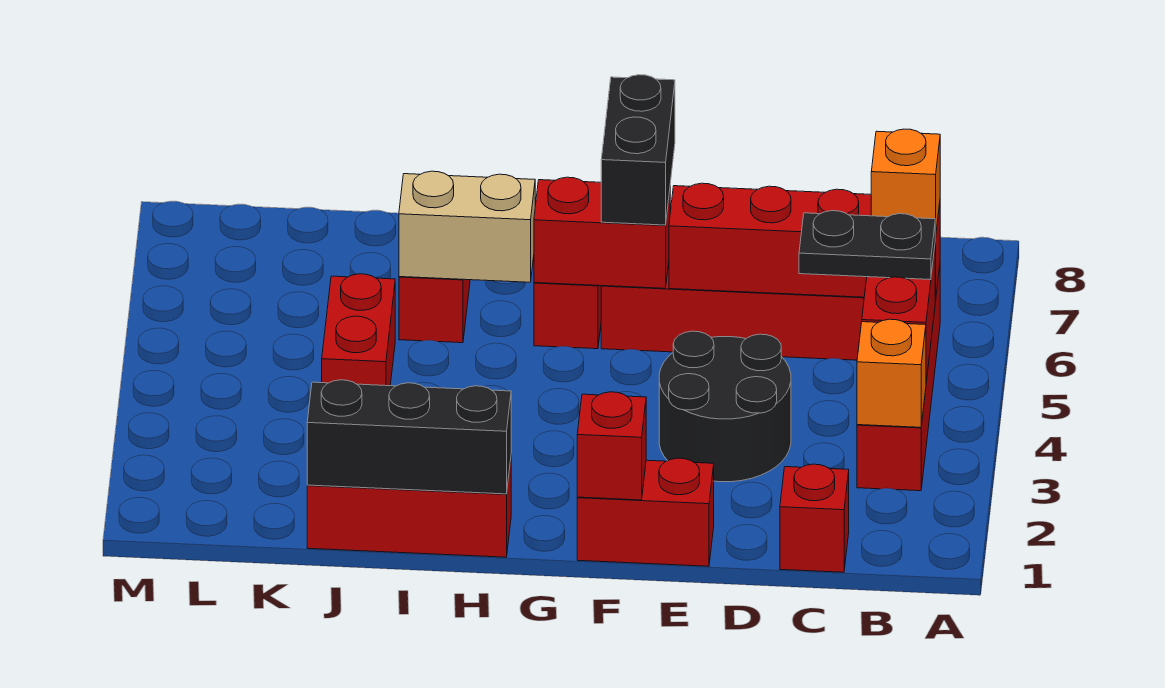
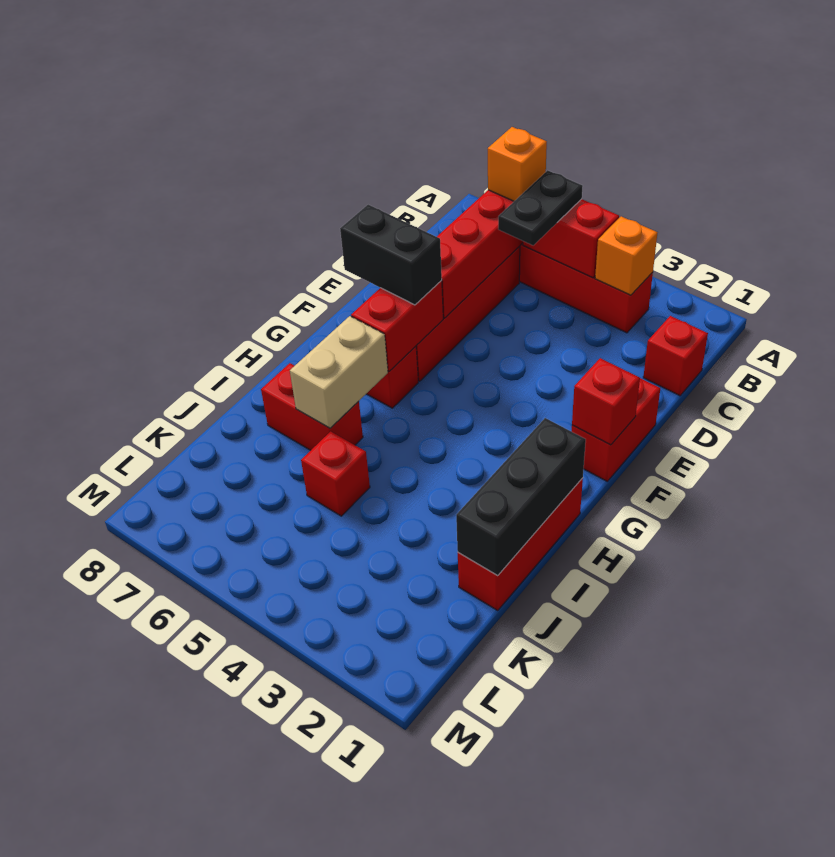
black round brick D3:E4 level 1 -> none
red brick J4:J5 level 1 -> red brick J5 level 1

